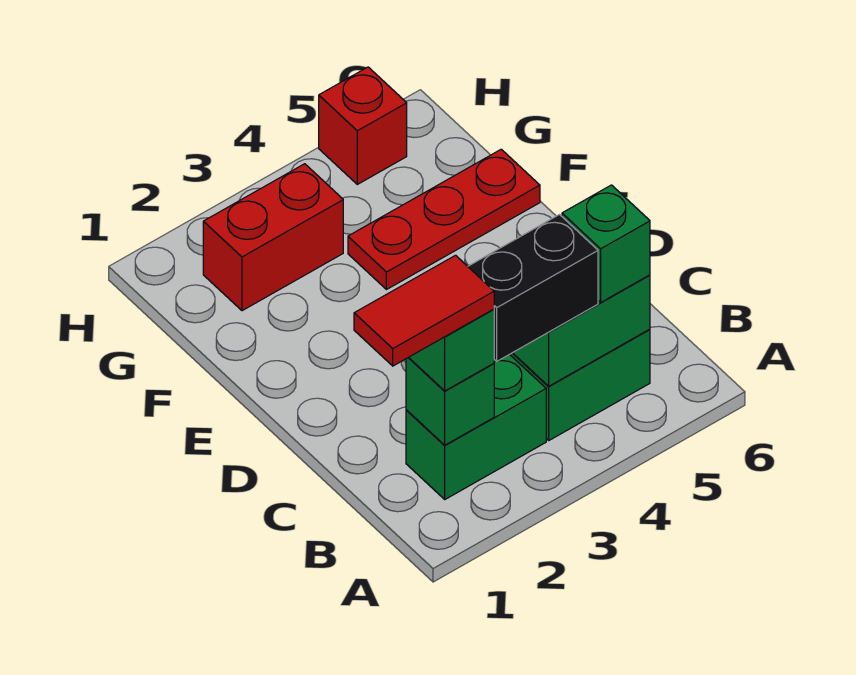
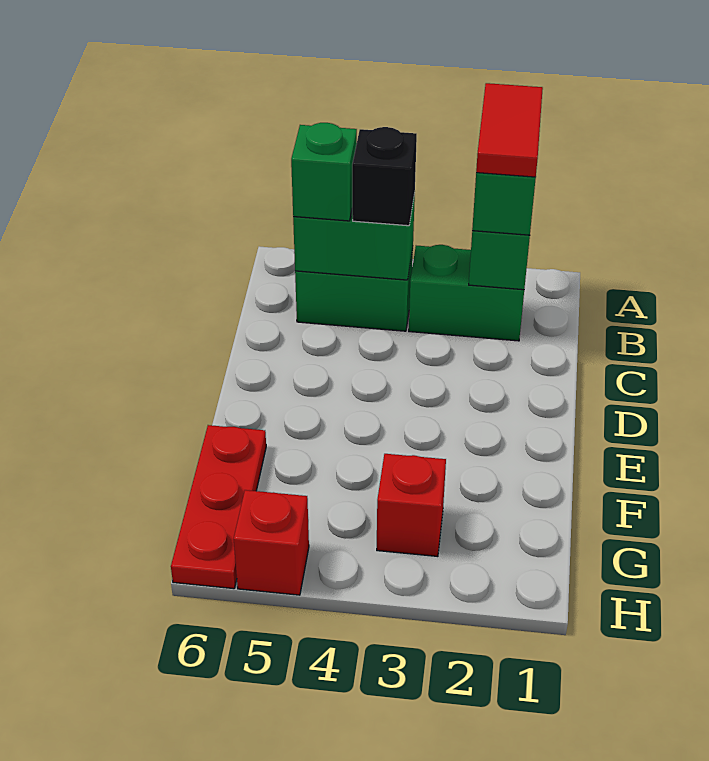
red tile B1:B2 level 4 -> red tile A2:B2 level 4
black brick B3:B4 level 3 -> black brick B4 level 3
red plate F4:F6 level 1 -> red plate F6:H6 level 1
red brick G2:G3 level 1 -> red brick G3 level 1

